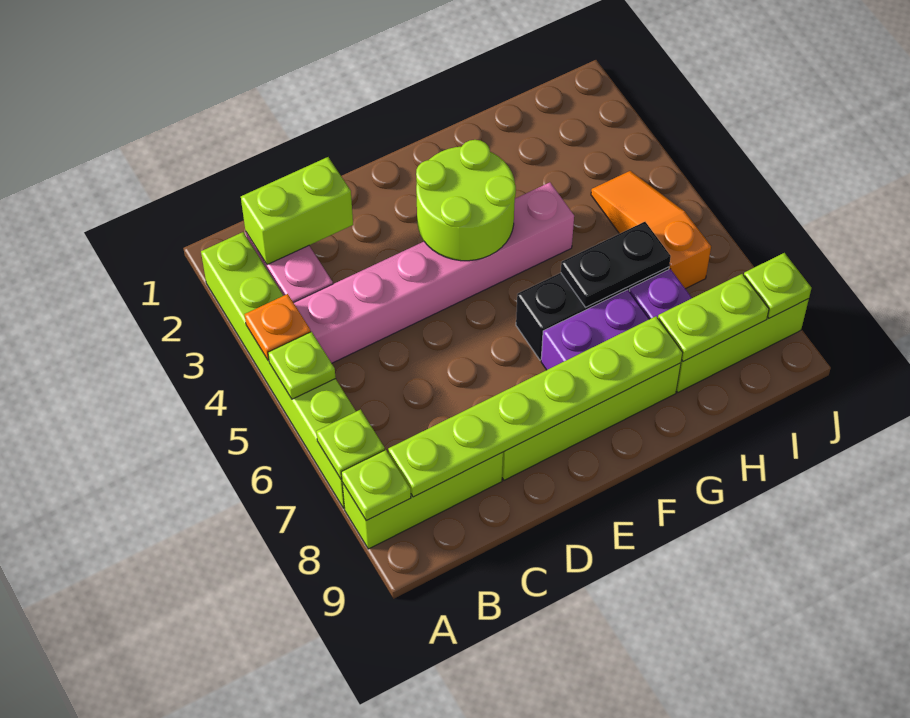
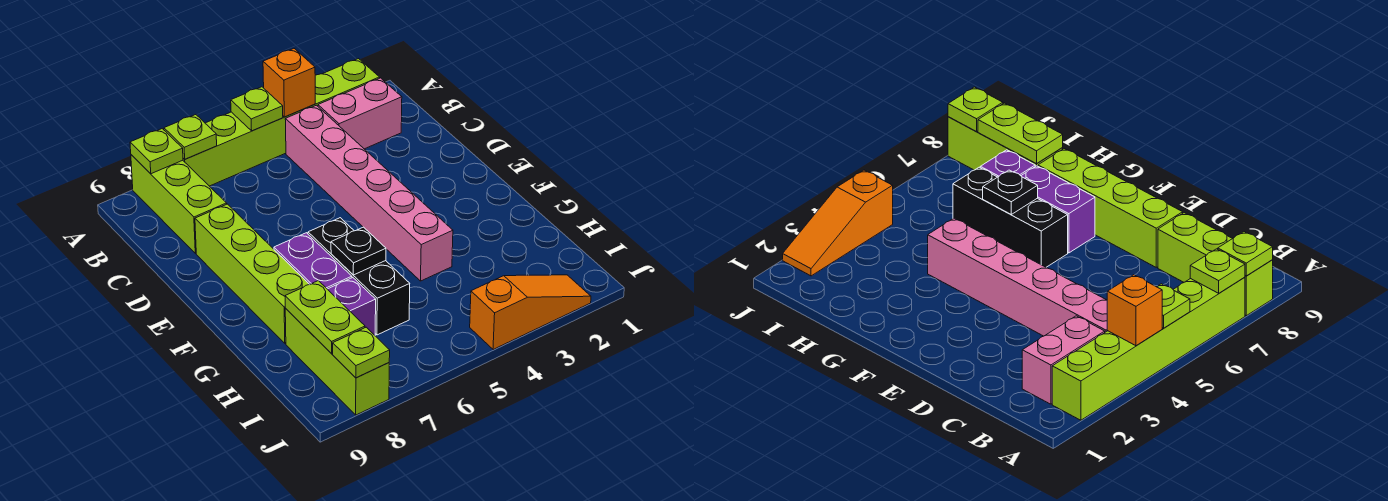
orange plate A4 level 2 -> orange brick A4 level 2
lime brick B2:C2 level 2 -> none
lime plate B8:G8 level 2 -> none
lime round brick E3:F4 level 2 -> none
black plate G6:H6 level 2 -> black plate G6 level 2
orange slope I4:I6 level 1 top 6 -> orange slope J2:J4 level 1 top 4

